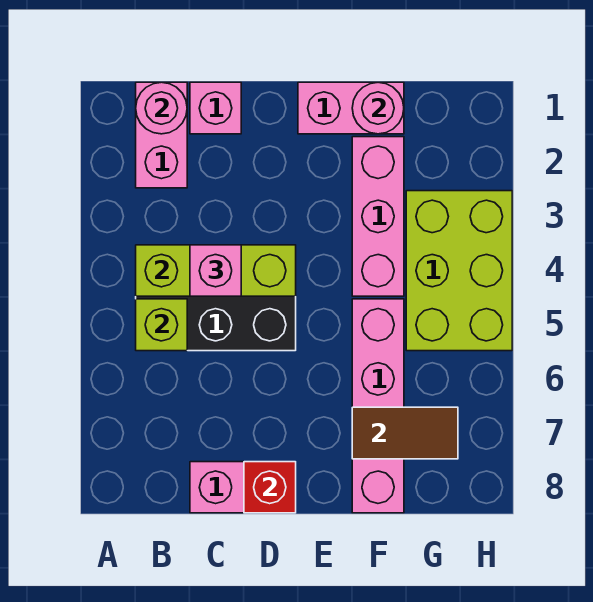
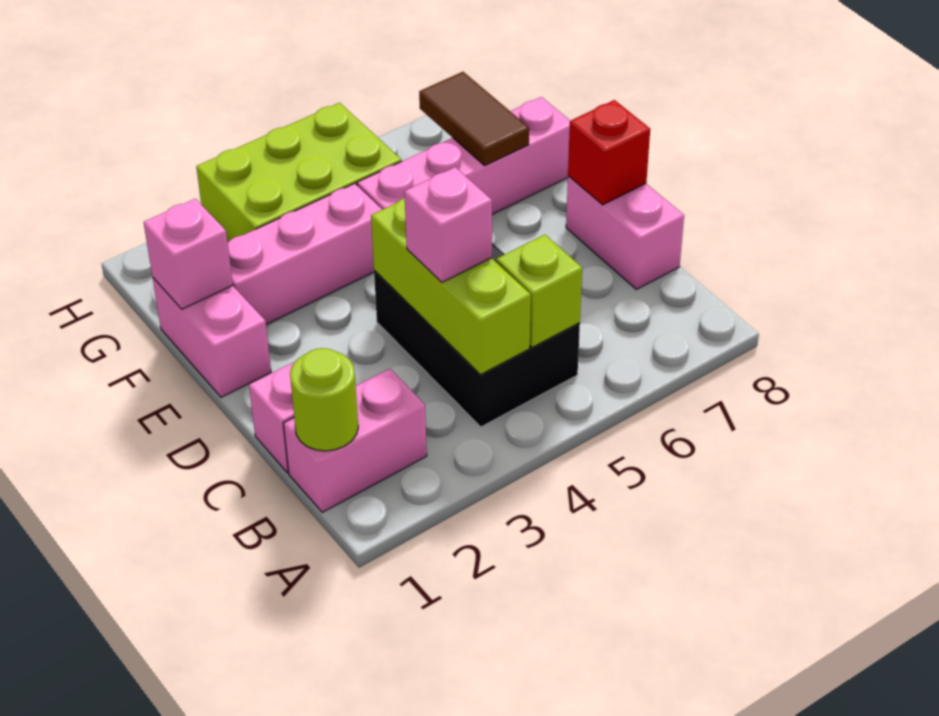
pink round brick B1 level 2 -> lime round brick B1 level 2
pink round brick F1 level 2 -> pink brick F1 level 2

